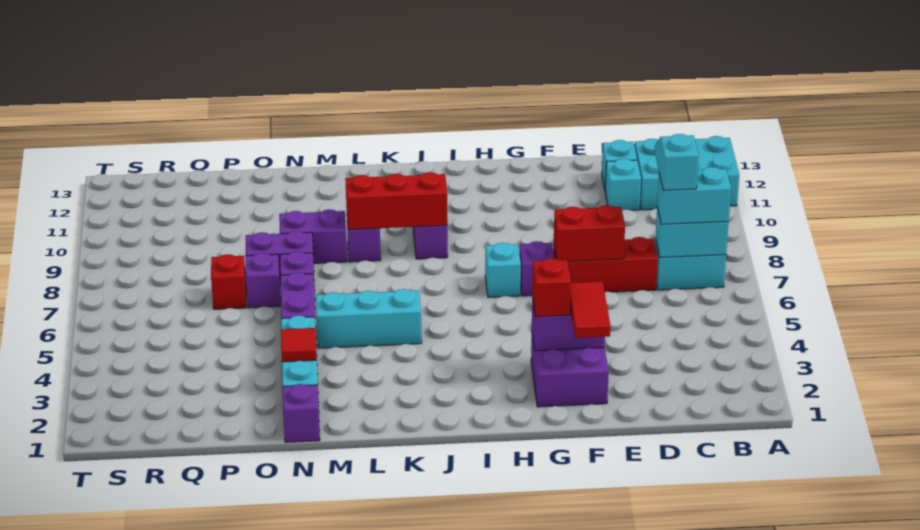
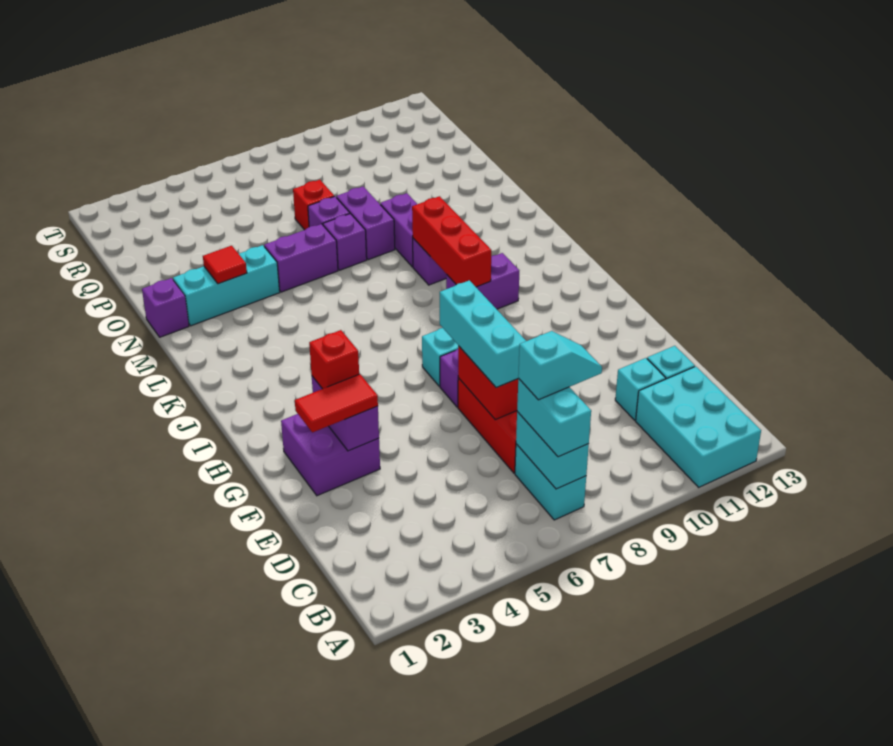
cyan brick K5:M5 level 1 -> cyan brick E7:G7 level 3

